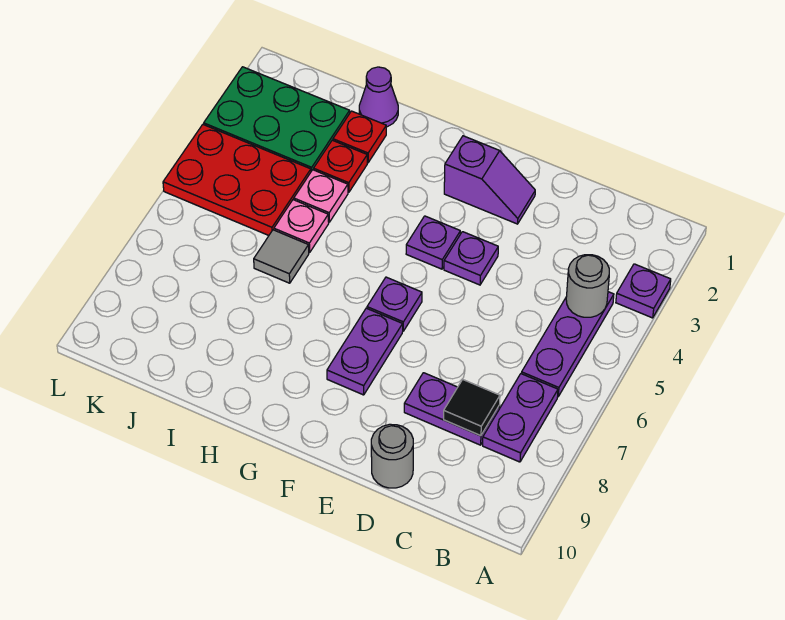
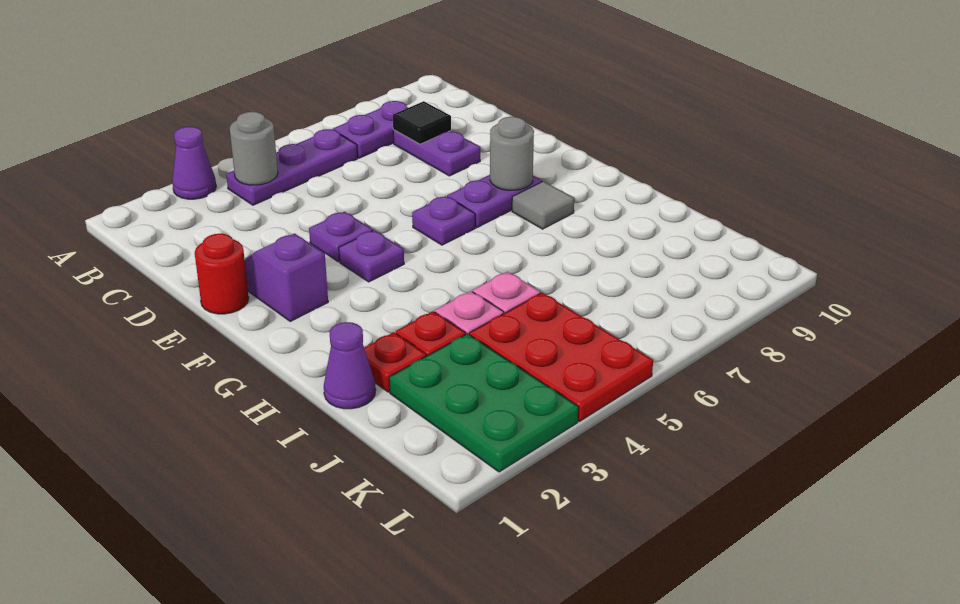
purple plate A3 level 1 -> purple cone A3 level 1
grey round brick D10 level 1 -> grey round brick F8 level 2
none -> red round brick E1 level 1
grey tile I6 level 1 -> grey tile G8 level 1

